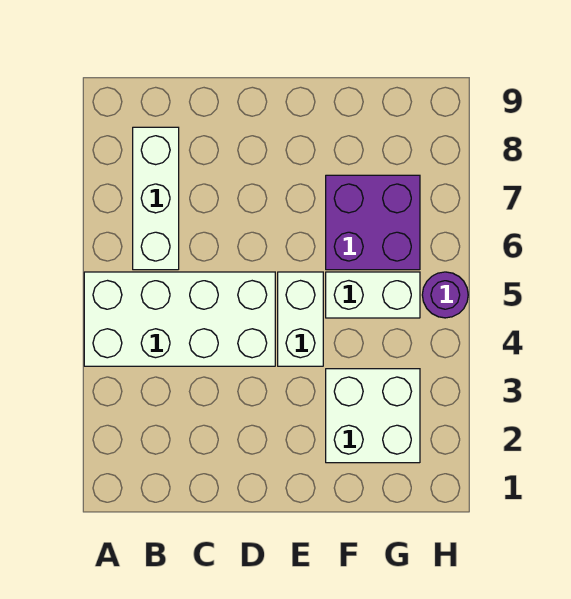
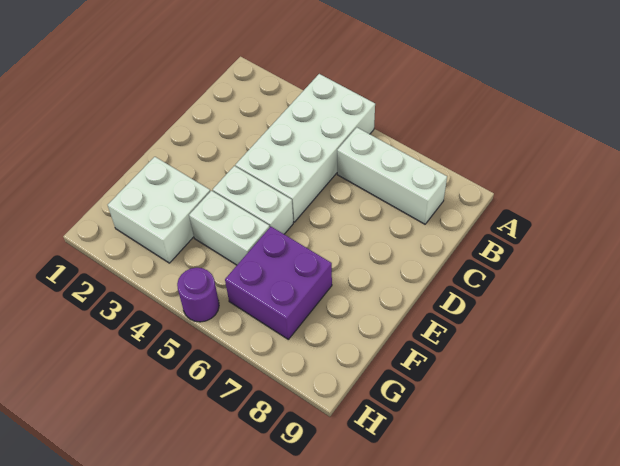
white brick F5:G5 level 1 -> white brick F4:F5 level 1

